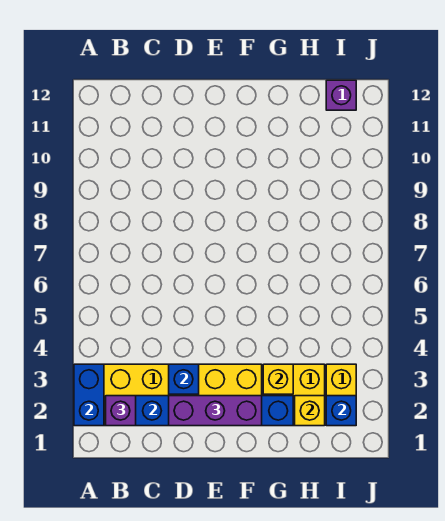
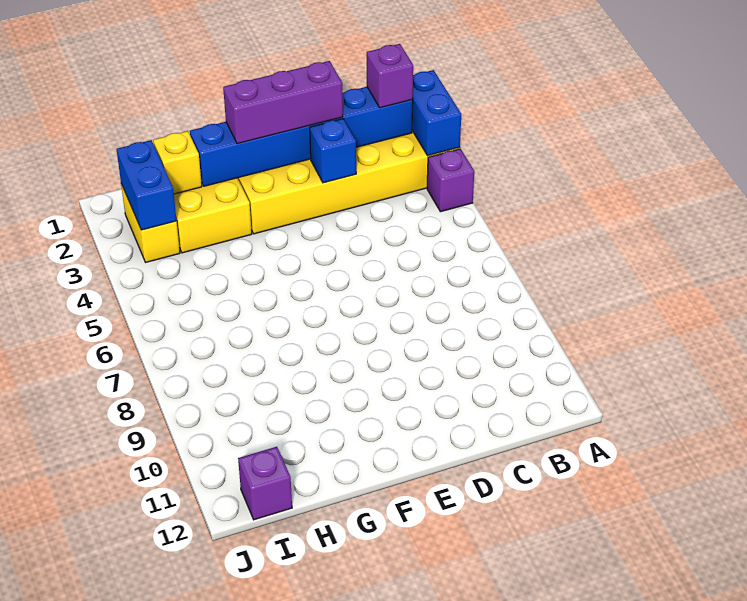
none -> purple brick A4 level 1
yellow brick G3 level 2 -> none
blue brick I2 level 2 -> blue brick I2:I3 level 2

